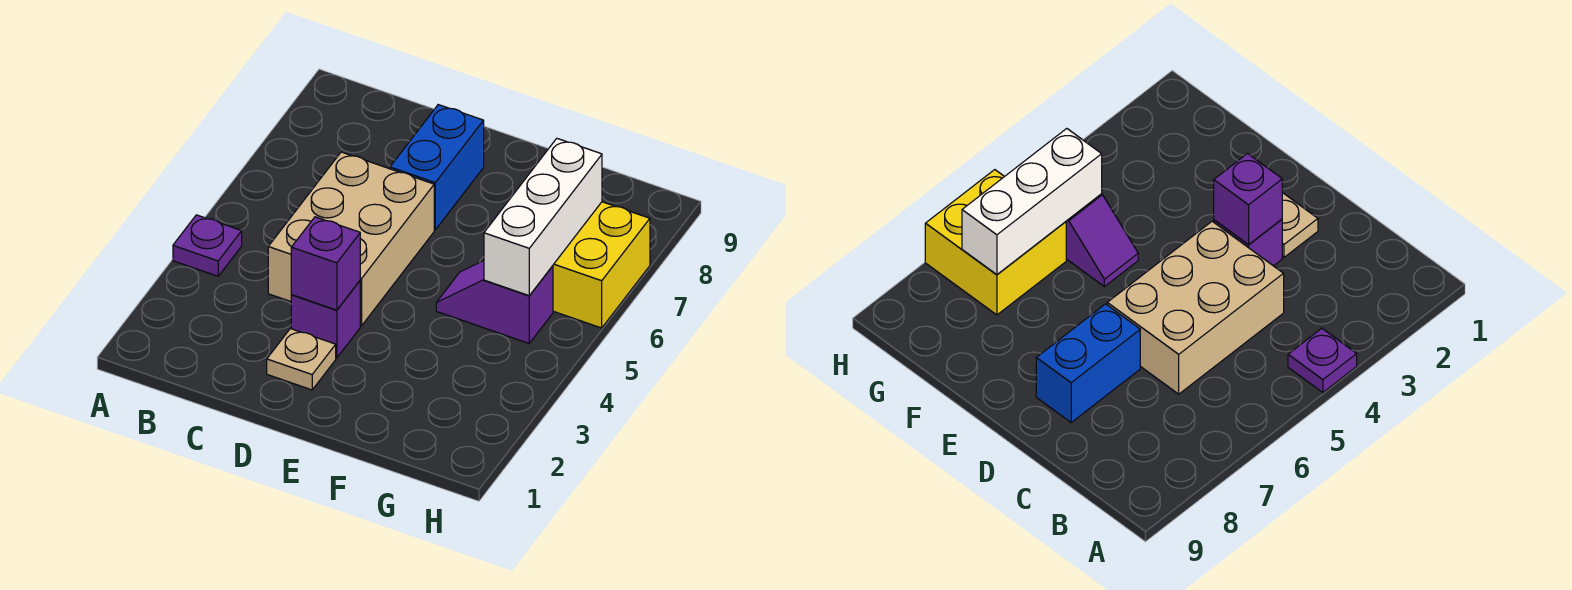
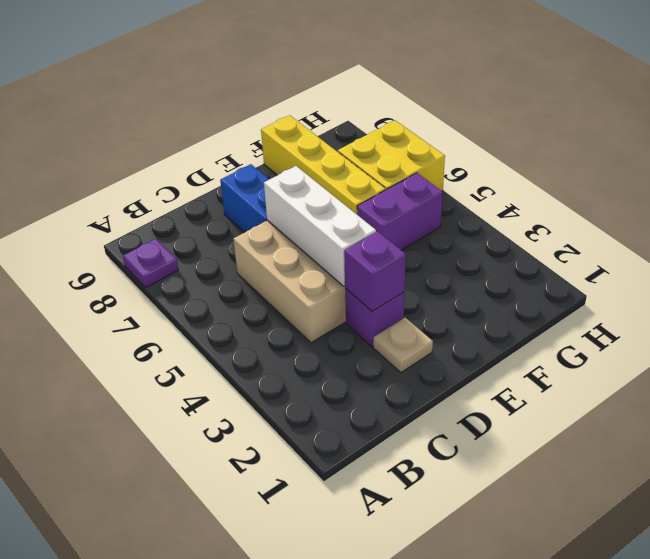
purple plate A4 level 1 -> purple plate A8 level 1
purple slope F5:G5 level 1 top G -> purple brick F5:G5 level 1
none -> yellow brick F6:F9 level 1
white brick G5:G7 level 2 -> white brick D4:D6 level 2

